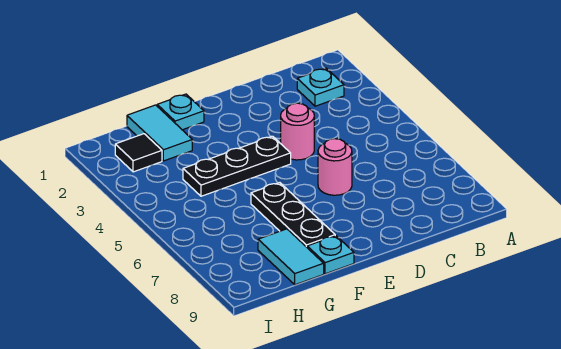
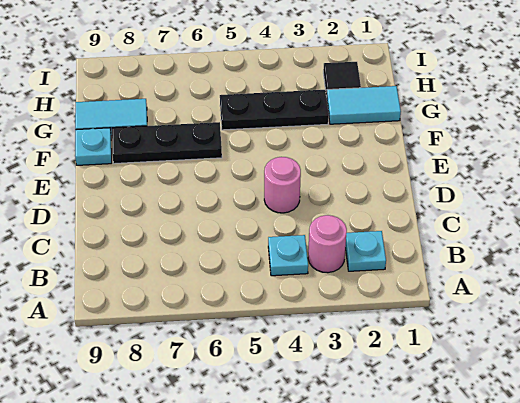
pink round brick D6 level 1 -> pink round brick B3 level 1
black plate E4:G4 level 1 -> black plate G3:G5 level 1
cyan plate F1 level 1 -> cyan plate B4 level 1

